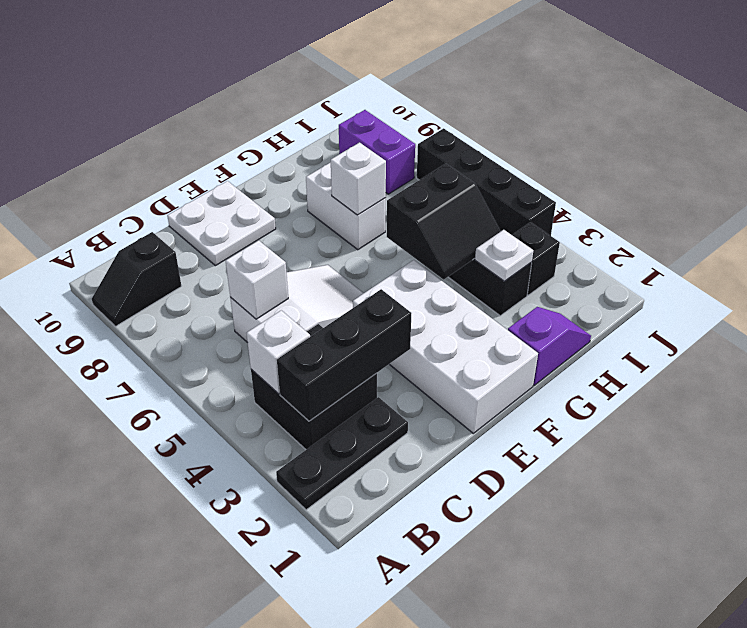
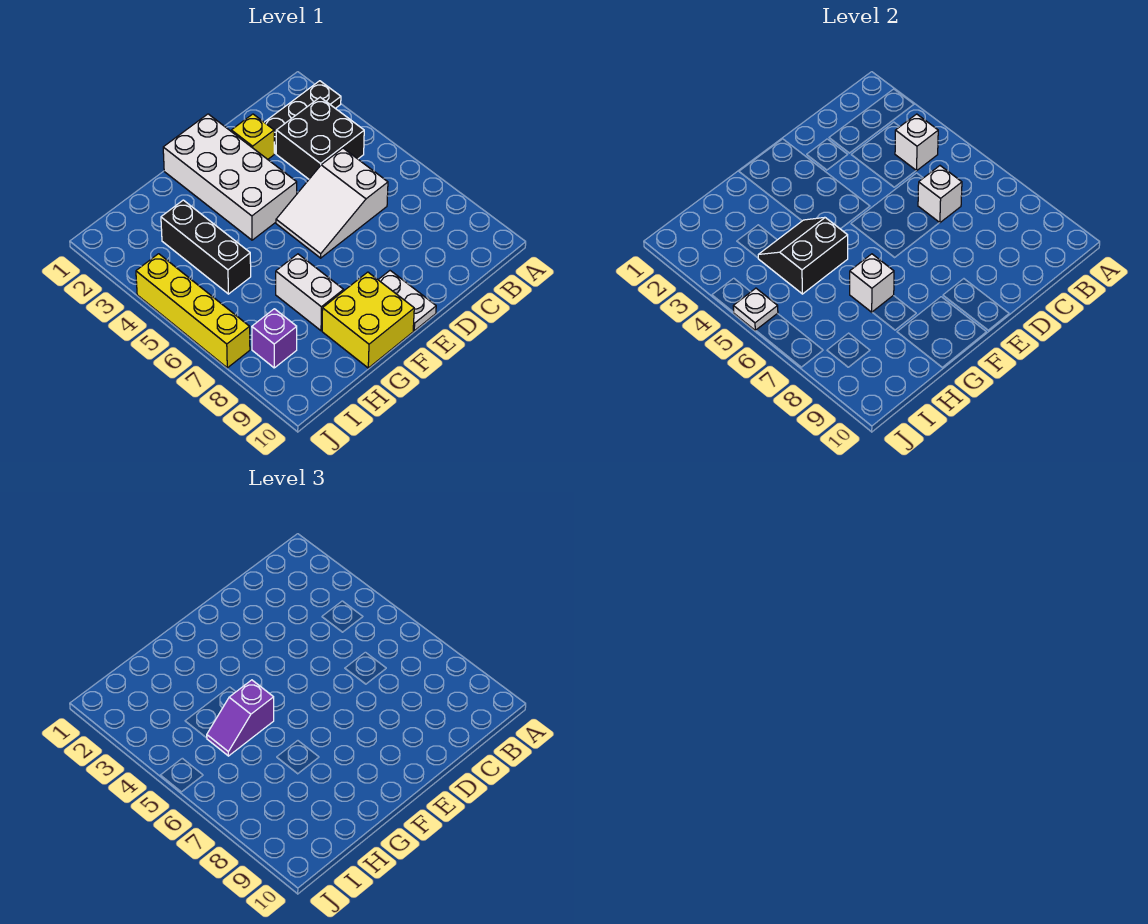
black slope A9:B9 level 1 top B -> none
black brick B3:D3 level 2 -> none
none -> yellow brick D2 level 1
white plate D9:E10 level 1 -> white plate E9:E10 level 1
none -> yellow brick F9:G10 level 1
purple slope G1:H1 level 1 top G -> purple slope G5:H5 level 3 top G
white plate H3 level 2 -> white plate J5 level 2
black brick I3 level 1 -> none
purple brick I8:I9 level 1 -> purple brick I8 level 1
black brick J4:J7 level 1 -> yellow brick J4:J7 level 1

